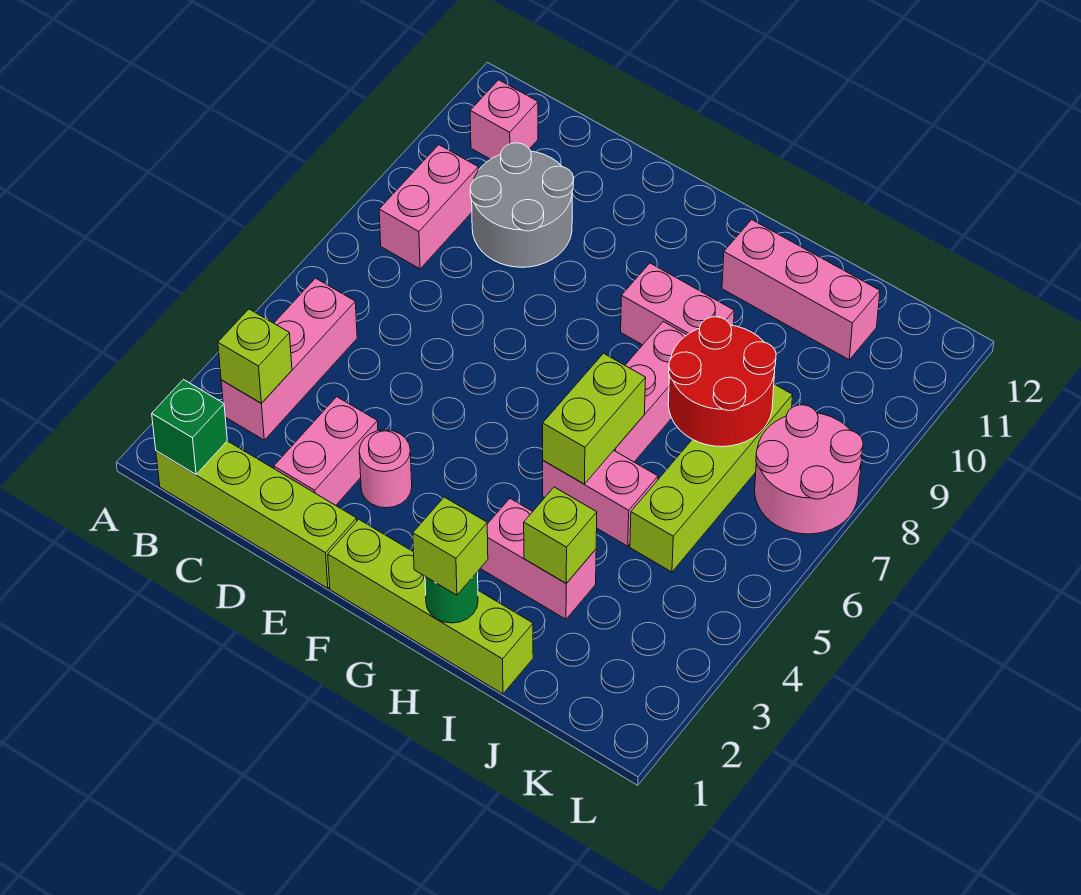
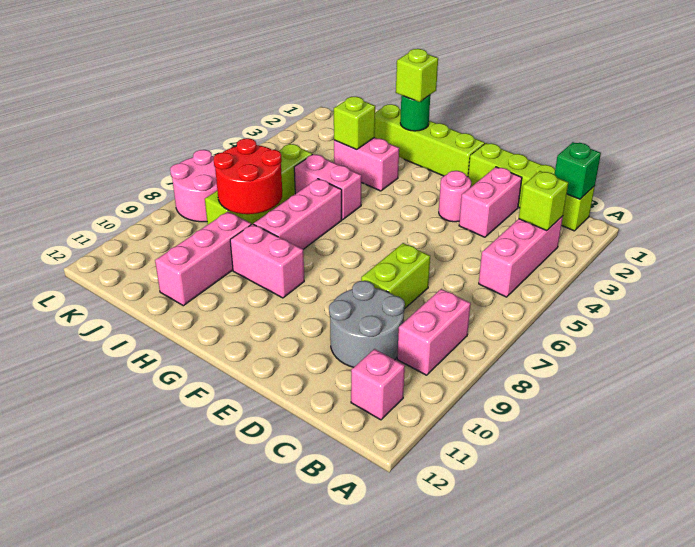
lime brick H5:H6 level 2 -> lime brick D7:D8 level 1
pink brick H11:J11 level 1 -> pink brick I9:I11 level 1

